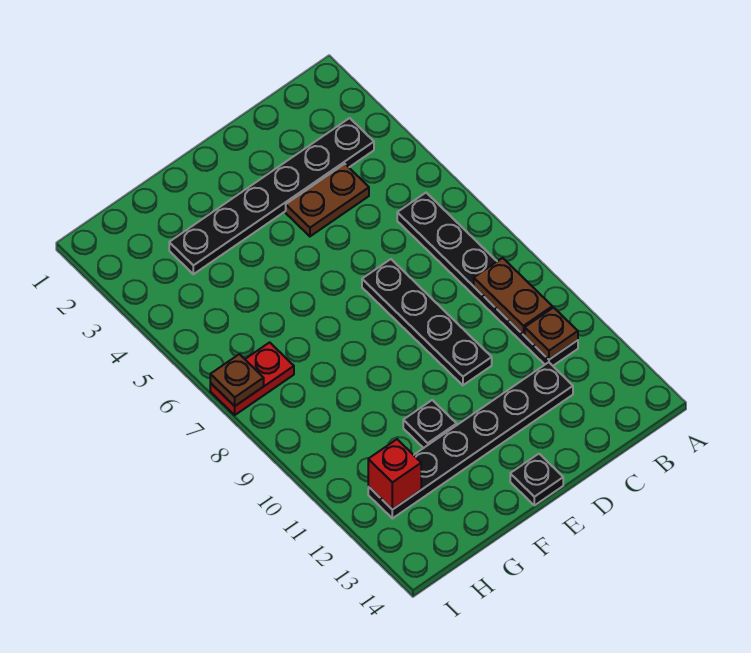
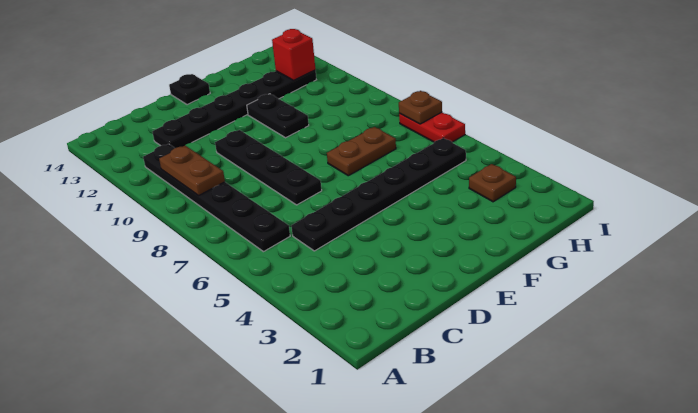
black plate B3:G3 level 1 -> black plate C5:H5 level 1
brown plate B11 level 2 -> brown plate H3 level 1
brown plate C4:D4 level 1 -> brown plate F7:G7 level 1
black plate F11 level 1 -> black plate F10:F11 level 1
red plate H7:I7 level 1 -> red plate I6:I7 level 1

